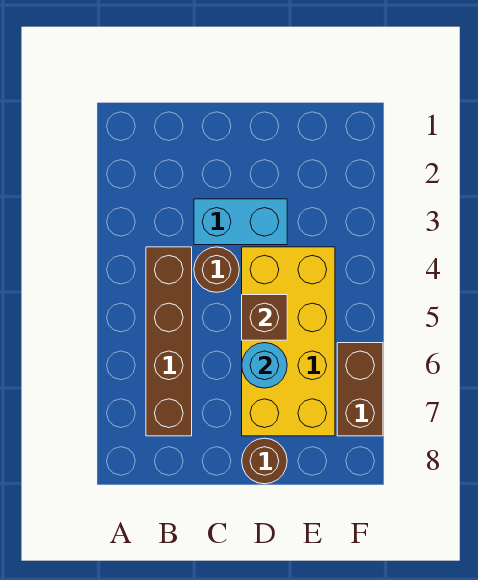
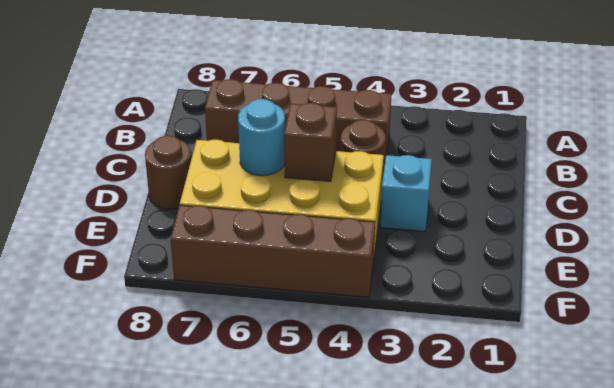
cyan brick C3:D3 level 1 -> cyan brick D3 level 1
brown brick F6:F7 level 1 -> brown brick F4:F7 level 1

